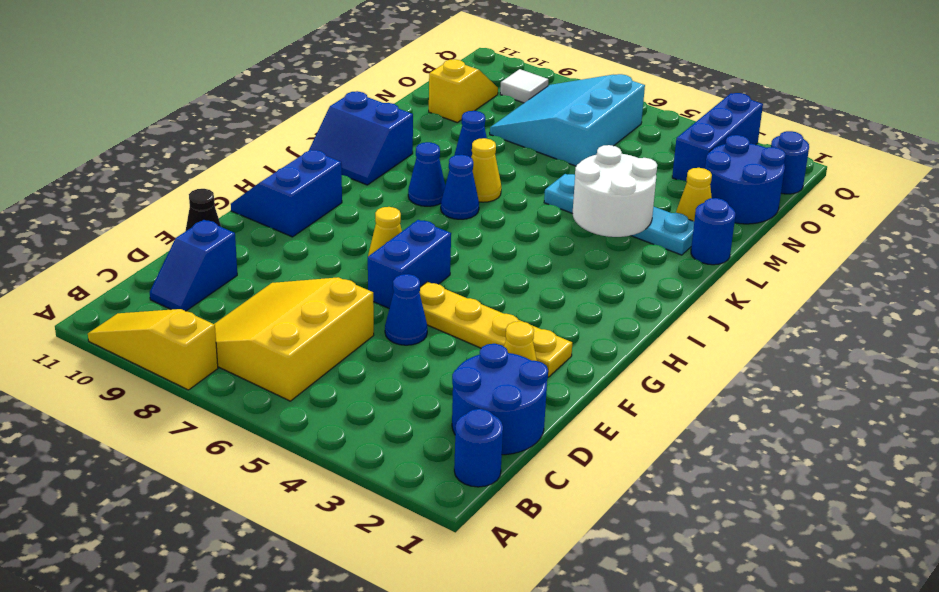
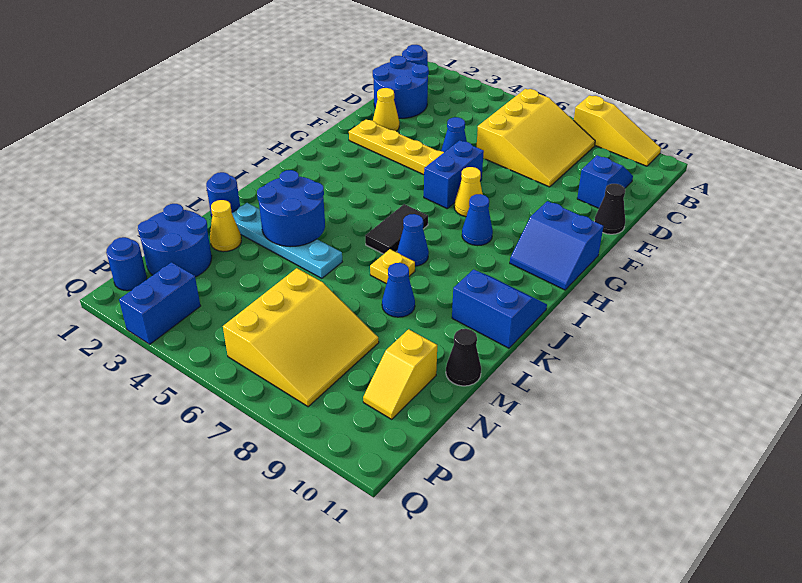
blue slope G10:H11 level 1 top 10 -> blue slope G10:H11 level 1 top G
none -> black tile I6:J6 level 1
blue cone J8 level 1 -> blue cone H8 level 1
white round brick K3:L4 level 2 -> blue round brick K3:L4 level 2
yellow cone K7 level 1 -> yellow plate K7 level 1
none -> black cone M11 level 1
cyan slope N6:P8 level 1 top 6 -> yellow slope N6:P8 level 1 top 6
blue brick O3:Q3 level 1 -> blue brick P3:Q3 level 1
white tile P9 level 1 -> none

